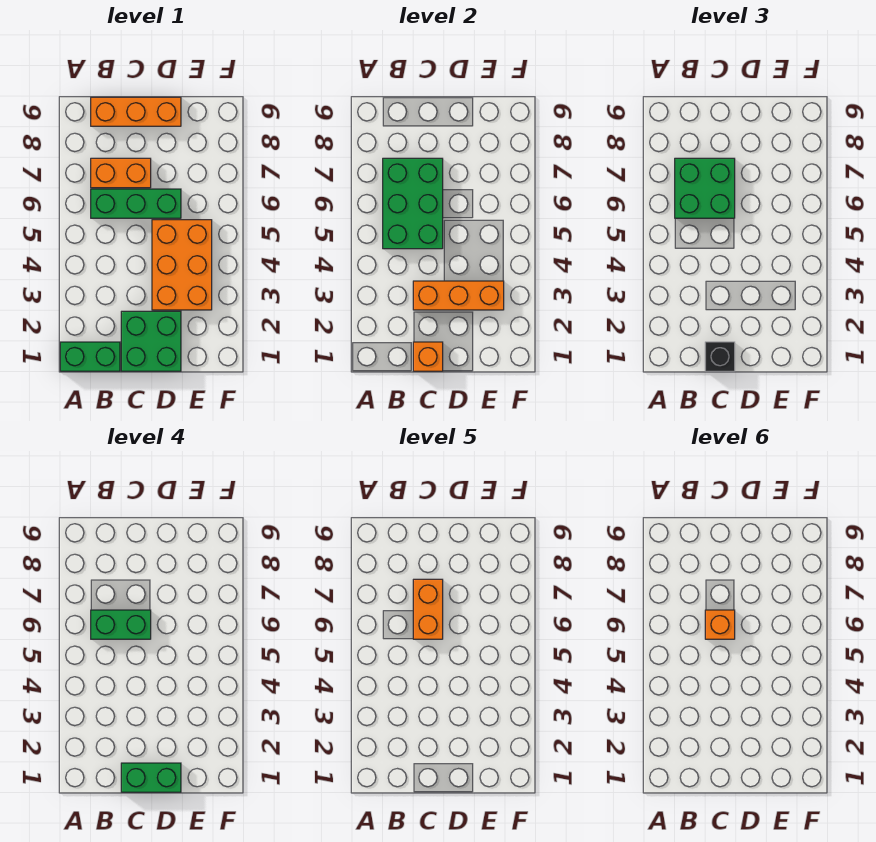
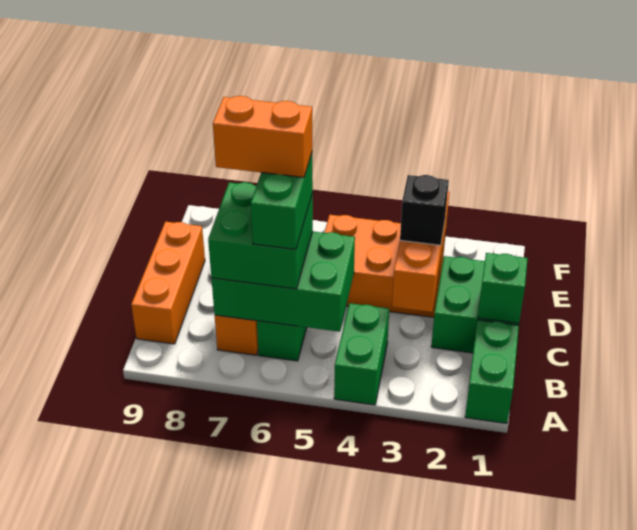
orange brick C1 level 2 -> green brick C1 level 2
black brick C1 level 3 -> black brick D3 level 3
green brick C1:D1 level 4 -> green brick A4:B4 level 1
orange brick C6 level 6 -> none

